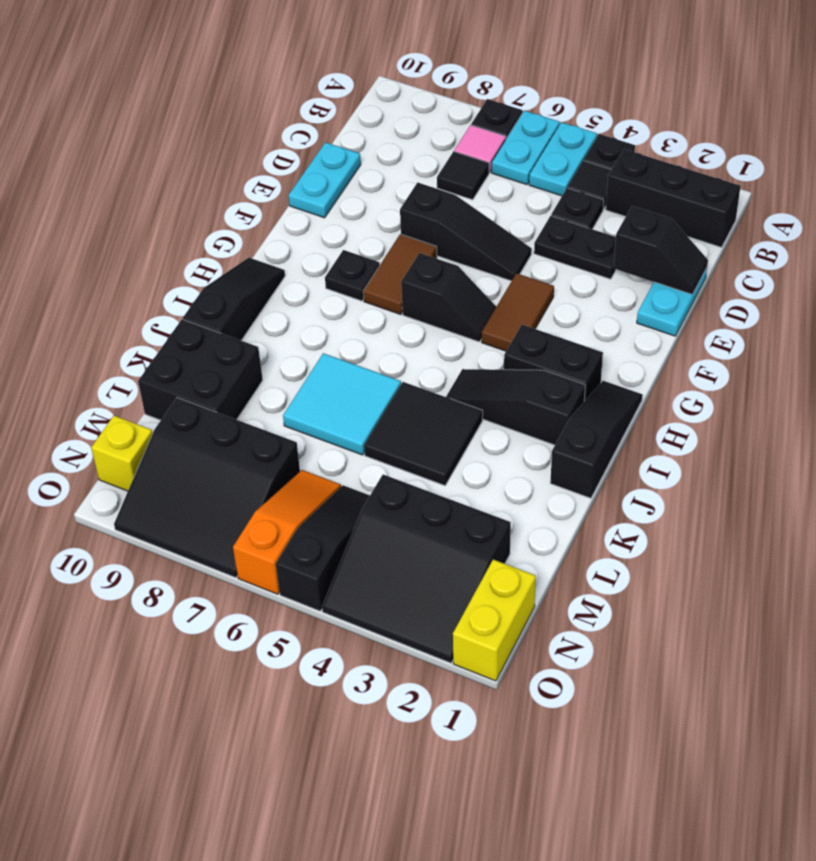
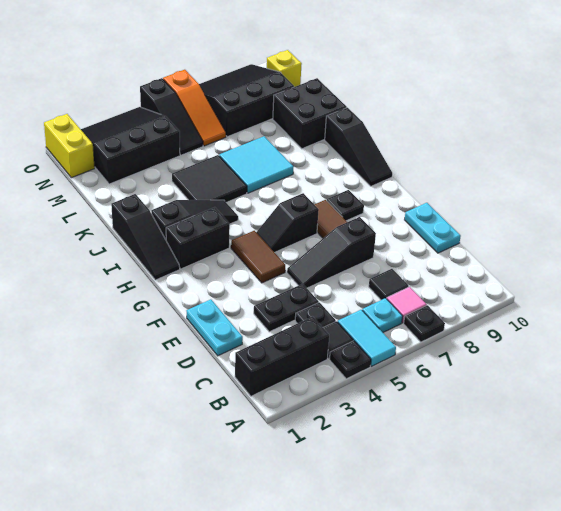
cyan plate A5:B5 level 1 -> cyan tile A5:B5 level 1
cyan plate A6:B6 level 1 -> cyan plate B6 level 1
black slope D1:D2 level 2 top 2 -> none

